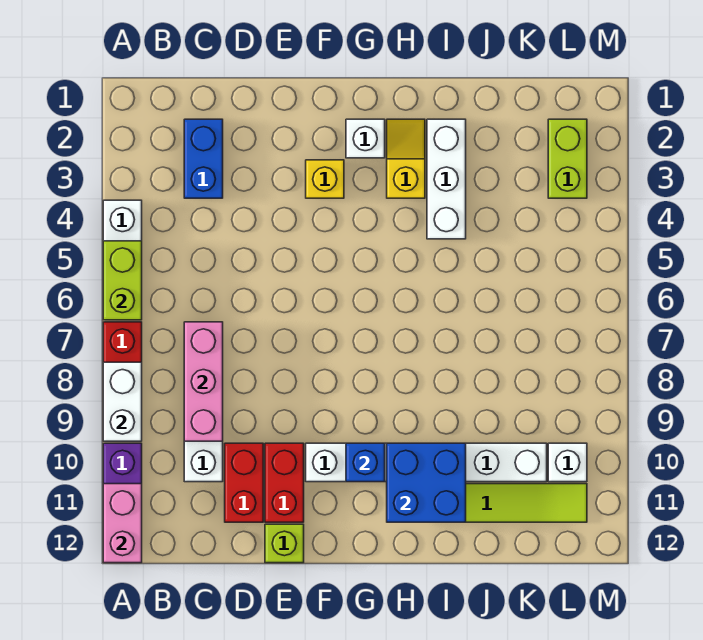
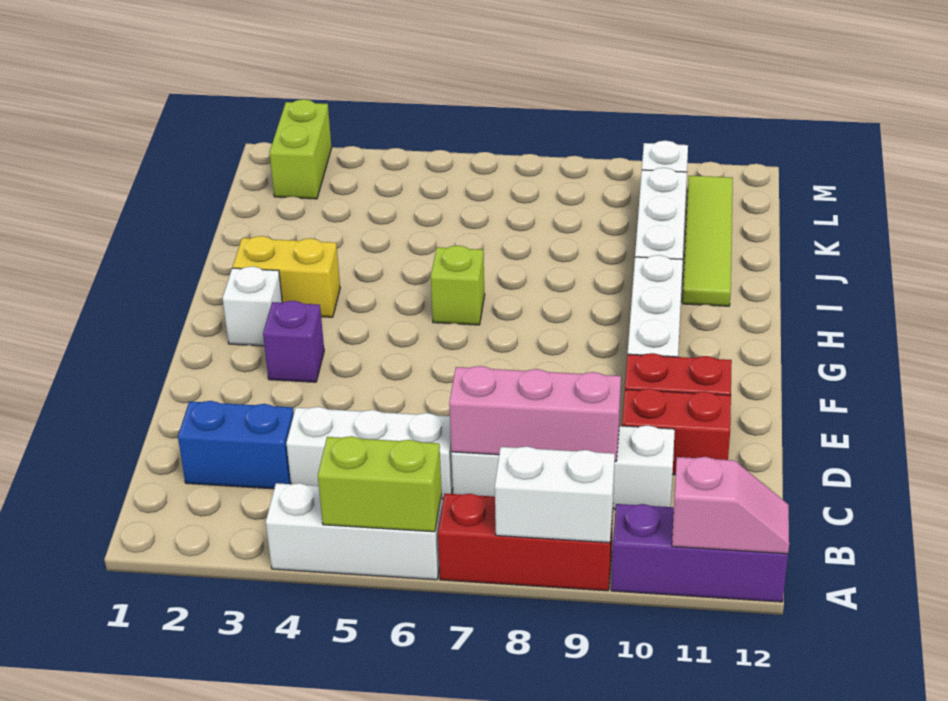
pink brick A11:A12 level 2 -> pink slope A11:A12 level 2 top 11
lime brick E12 level 1 -> lime brick H6 level 1
yellow brick F3 level 1 -> purple brick F3 level 1
blue brick G10 level 2 -> none
yellow slope H2:H3 level 1 top 3 -> yellow brick H2:H3 level 1
blue brick H10:I11 level 2 -> none
white brick I2:I4 level 1 -> white brick C4:C6 level 1
lime brick L2:L3 level 1 -> lime brick L2:M2 level 1

